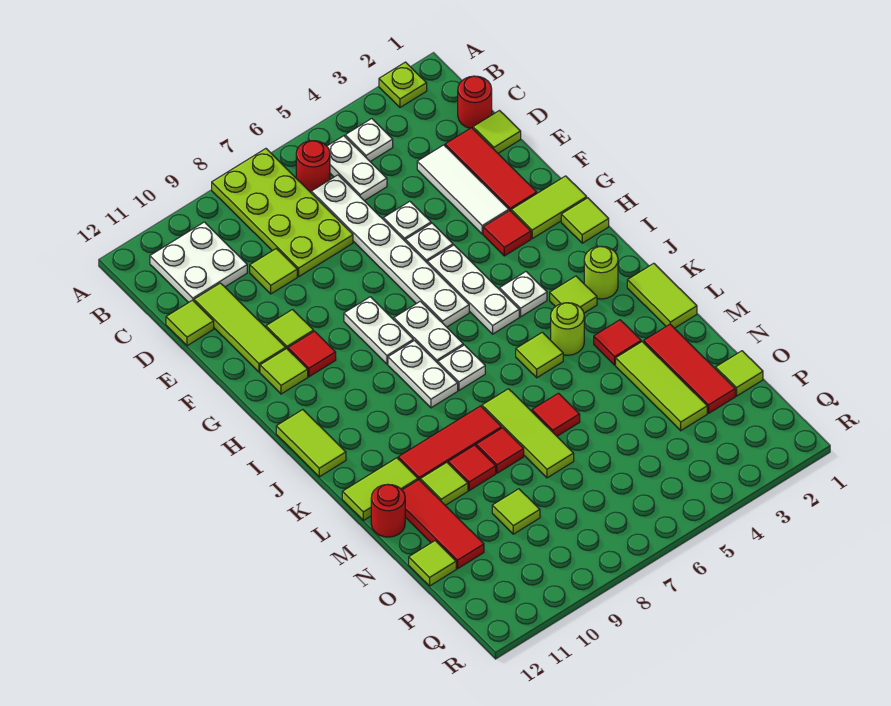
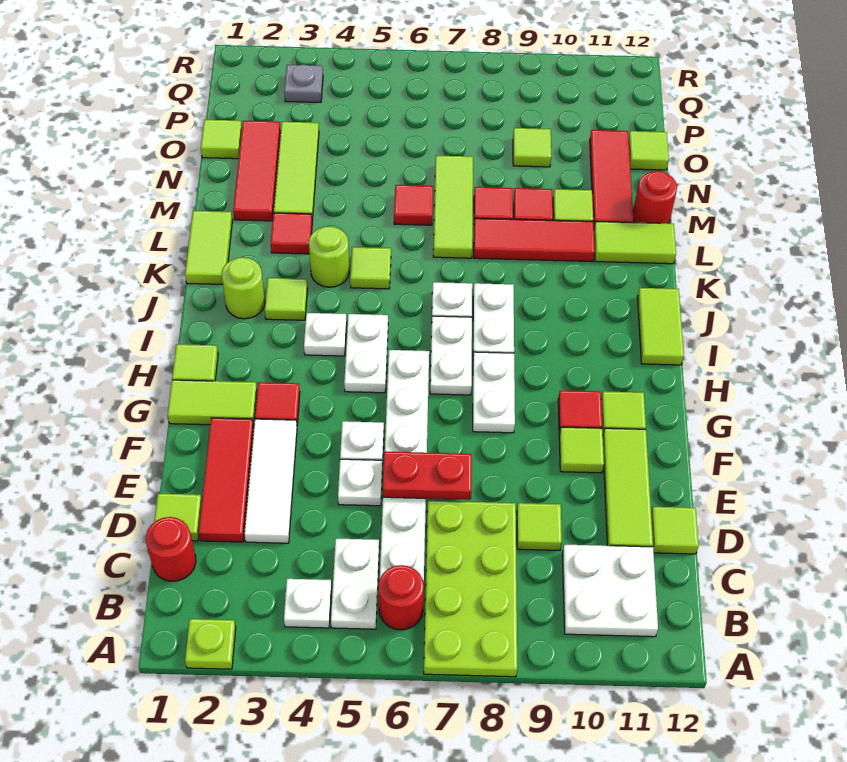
none -> red plate E6:E7 level 2
white plate G5:I5 level 1 -> white plate H5:I5 level 1
none -> grey plate Q3 level 1

